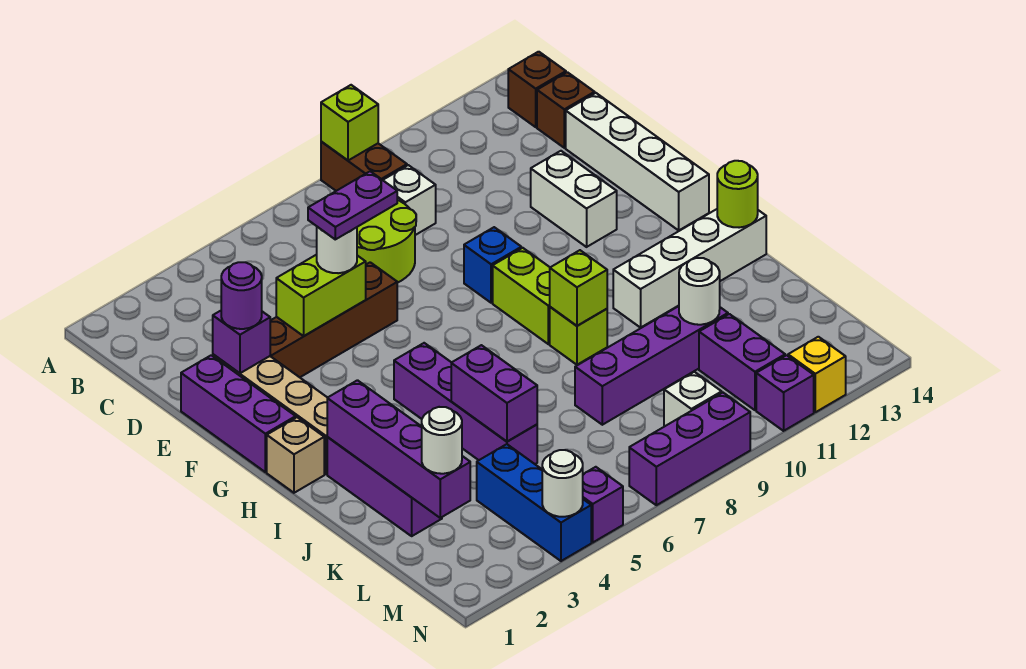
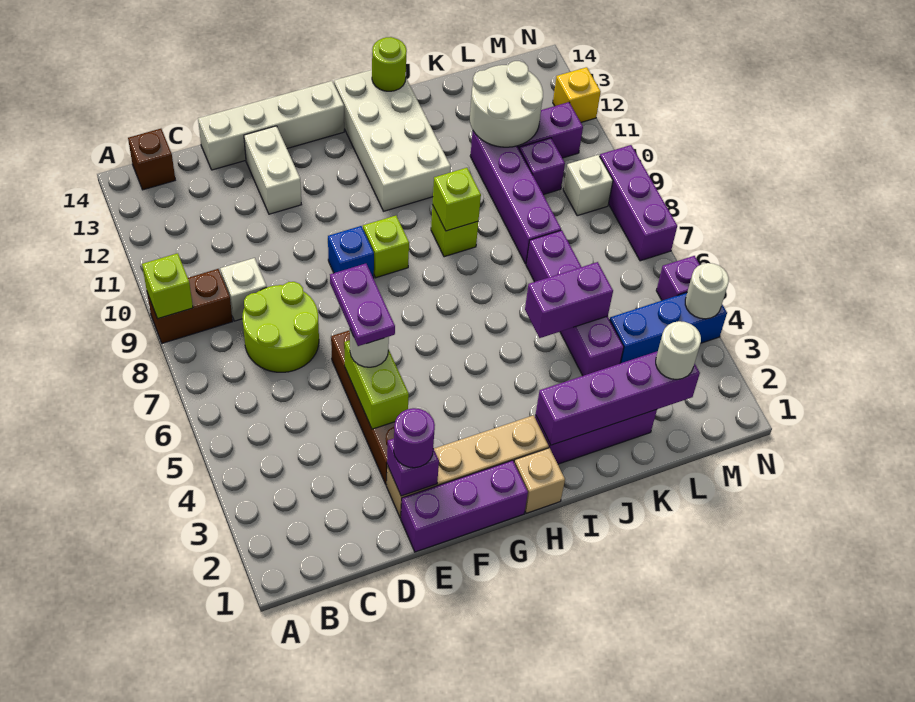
brown brick C14 level 1 -> none
white brick E12:F12 level 1 -> white brick E12:E13 level 1
lime brick G9:H9 level 1 -> lime brick G9 level 1
purple brick H5:K5 level 1 -> purple brick K4:K7 level 1
white brick I11:I14 level 1 -> white brick H11:I14 level 1
white round brick K11 level 2 -> white round brick K11:L12 level 2
purple brick N11 level 1 -> purple brick L10 level 1

